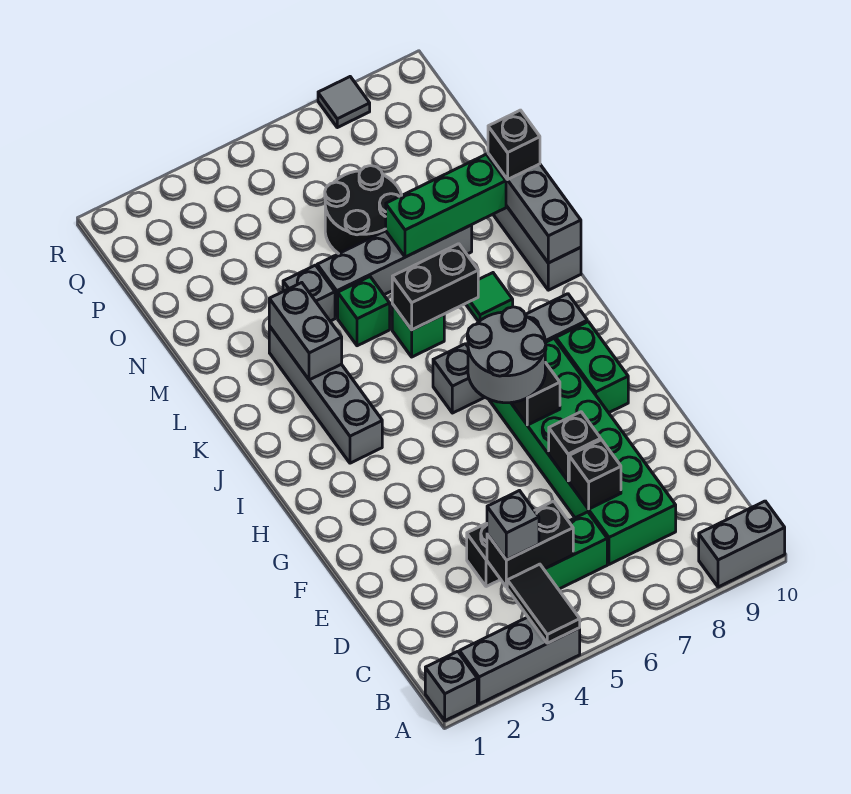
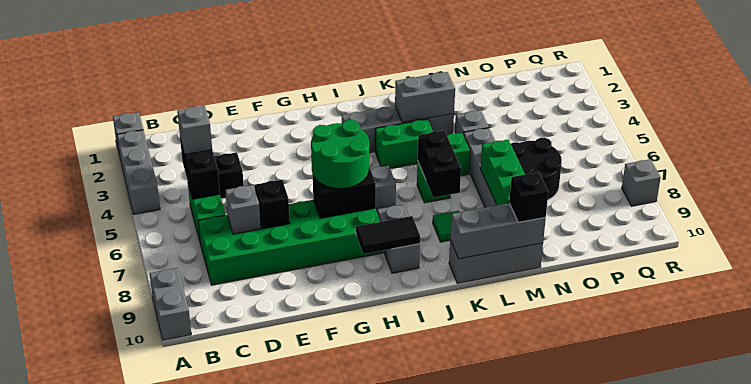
black tile A4:B4 level 2 -> black tile H9:I9 level 2
black brick D7 level 2 -> grey brick D7 level 2
grey round brick G6:H7 level 3 -> green round brick G6:H7 level 3
green brick G9:H9 level 1 -> green brick J4:K4 level 1
grey tile R8 level 1 -> grey brick R8 level 1

